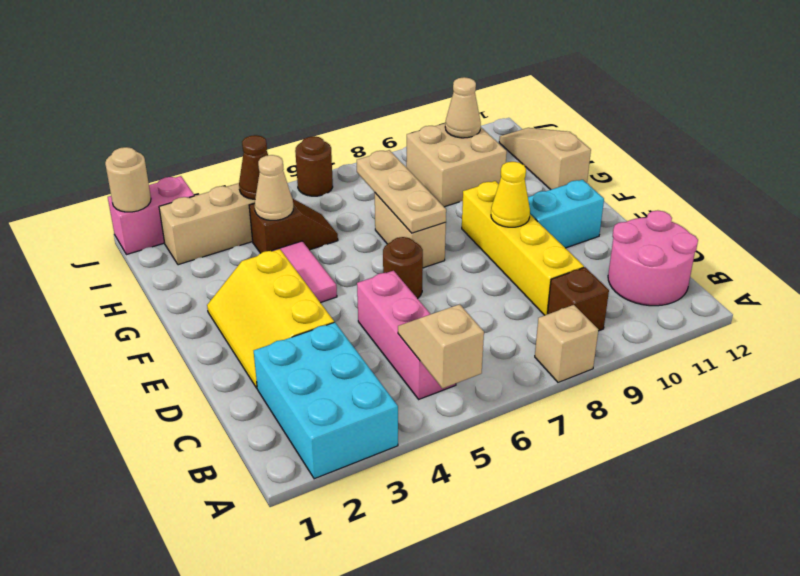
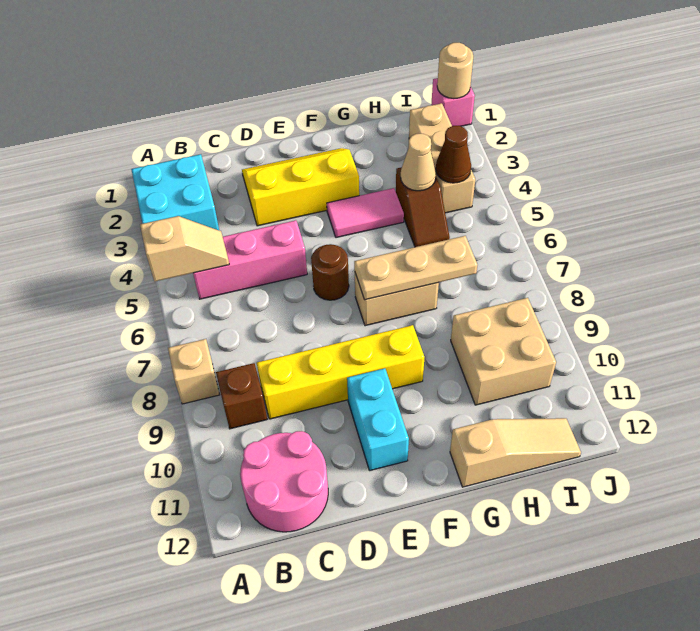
cyan brick A2:C3 level 1 -> cyan brick A2:B3 level 1
yellow cone E9 level 2 -> none
tan cone I10 level 2 -> none
pink brick J1:J2 level 1 -> pink brick J1 level 1
brown round brick J6 level 1 -> none

